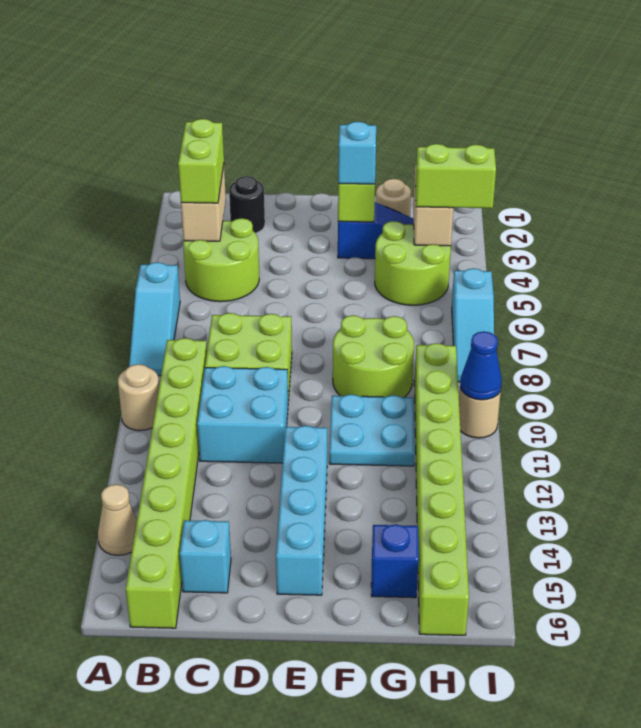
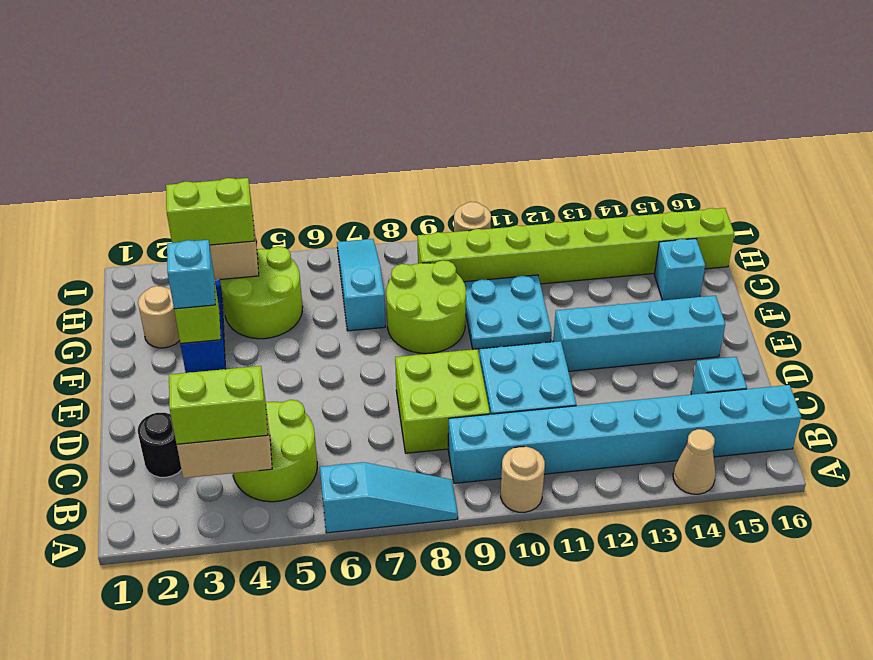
lime brick B9:B16 level 1 -> cyan brick B9:B16 level 1
blue brick G15 level 1 -> cyan brick G15 level 1
lime brick H4:I4 level 3 -> lime brick H3:H4 level 3
cyan slope I6:I8 level 1 top 6 -> cyan slope G7:I7 level 1 top G
blue cone I10 level 2 -> none

